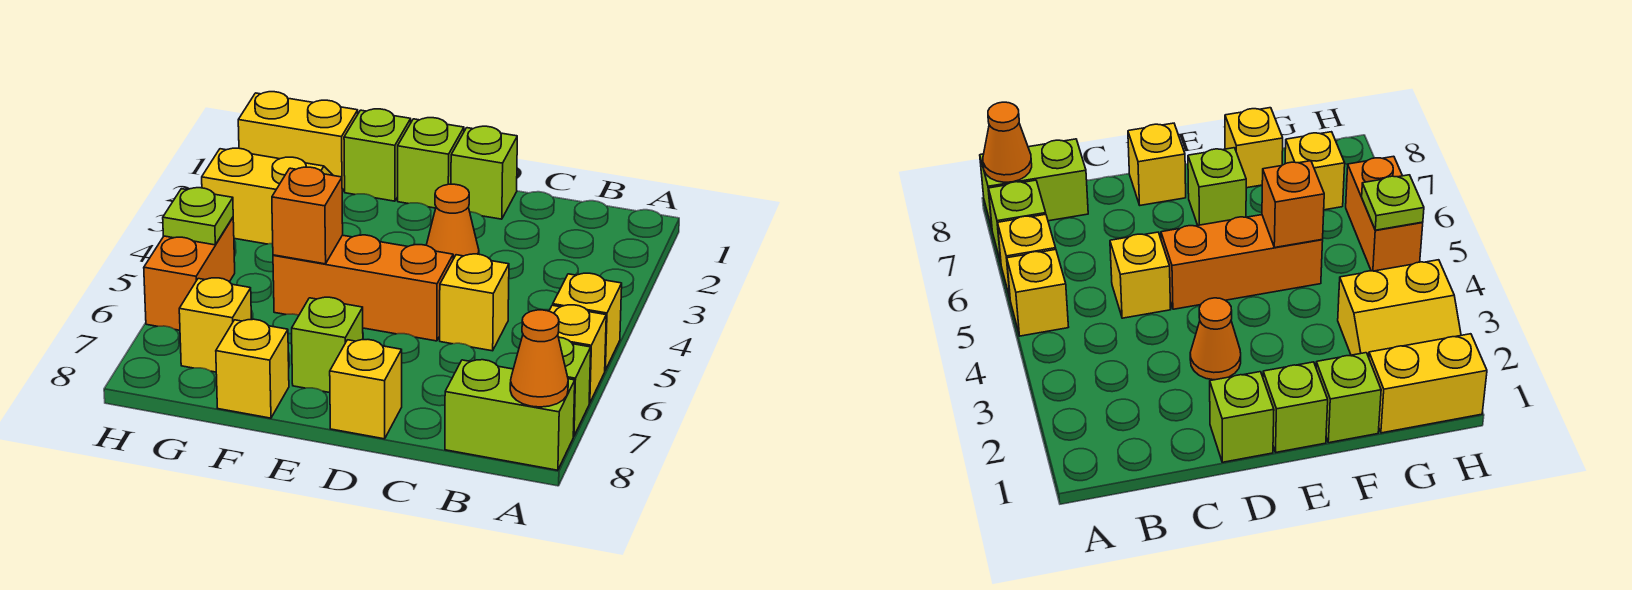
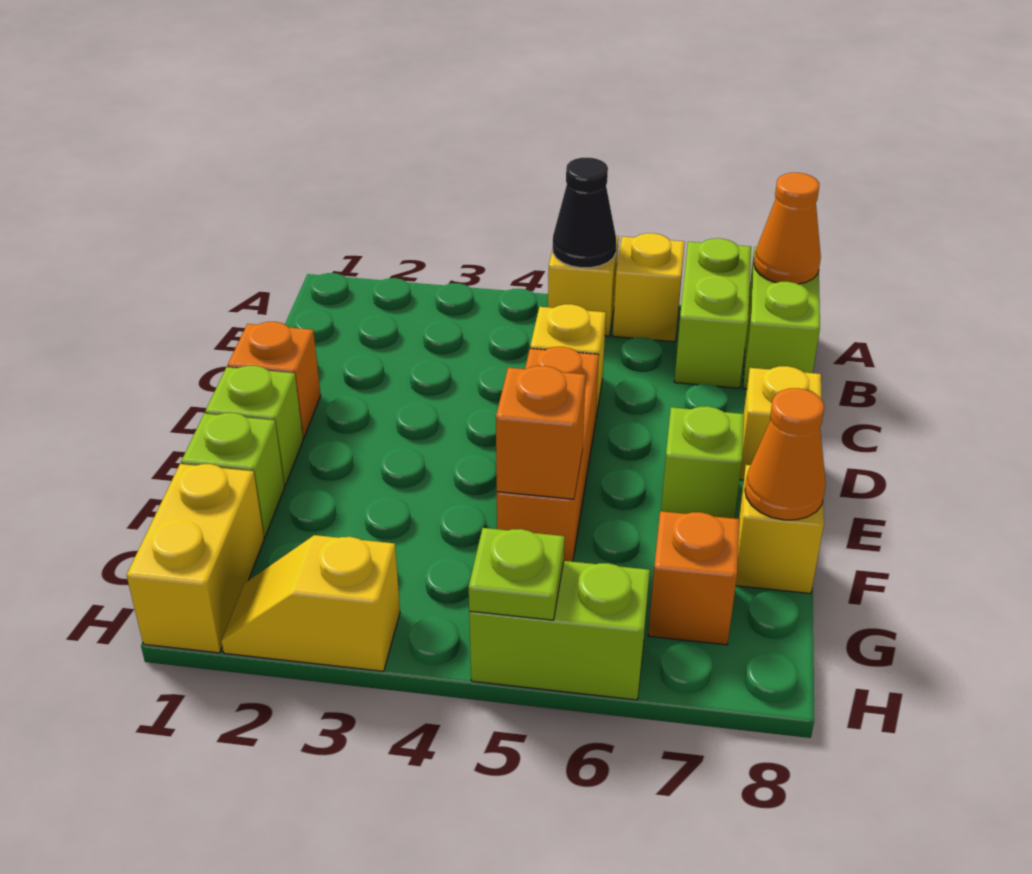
none -> black cone A5 level 2
lime brick A7 level 1 -> lime brick A7:B7 level 1
lime brick D1 level 1 -> orange brick D1 level 1
orange cone D3 level 1 -> orange cone F8 level 2
yellow slope G2:H3 level 1 top 3 -> yellow slope H2:H3 level 1 top 3
yellow brick G7 level 1 -> orange brick G7 level 1
orange brick H5:H6 level 1 -> lime brick H5:H6 level 1

